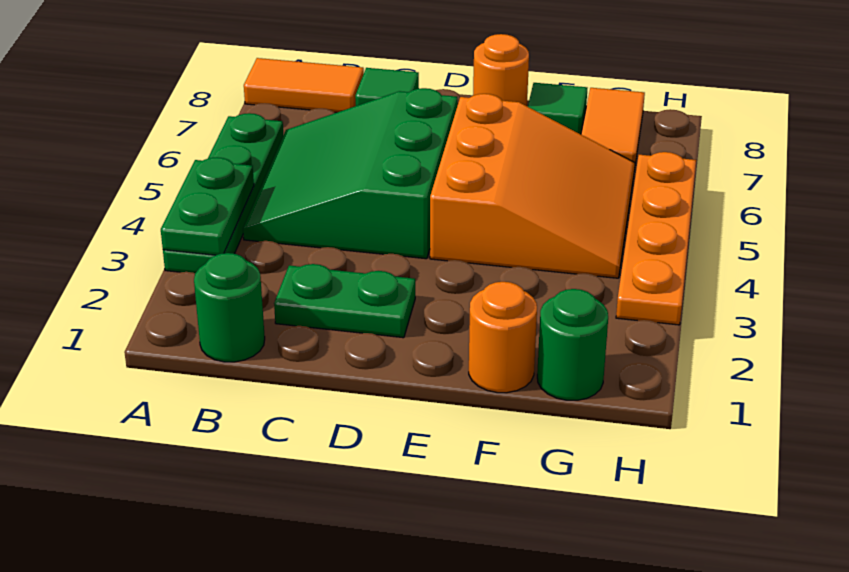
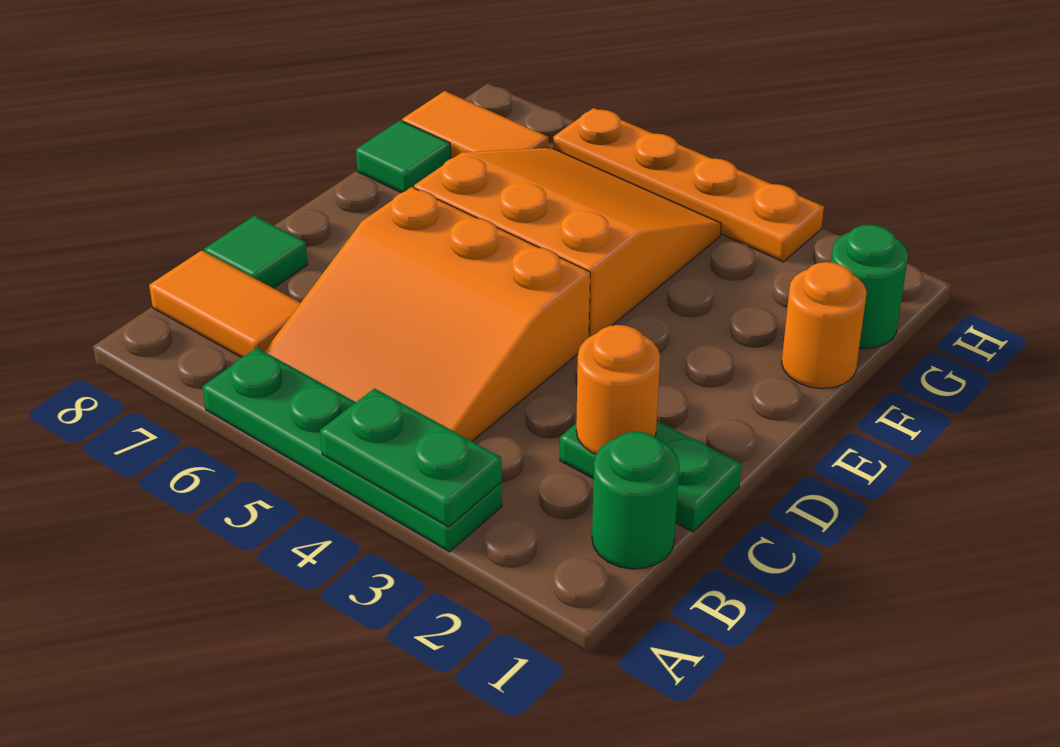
orange tile A8:B8 level 1 -> orange tile B7:B8 level 1
green slope B4:D6 level 1 top D -> orange slope B4:D6 level 1 top D
green plate C2:D2 level 1 -> green plate C1:C2 level 1
orange round brick E8 level 1 -> orange round brick C2 level 2

